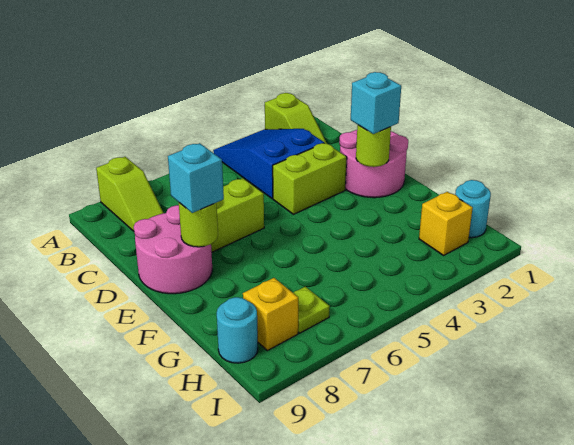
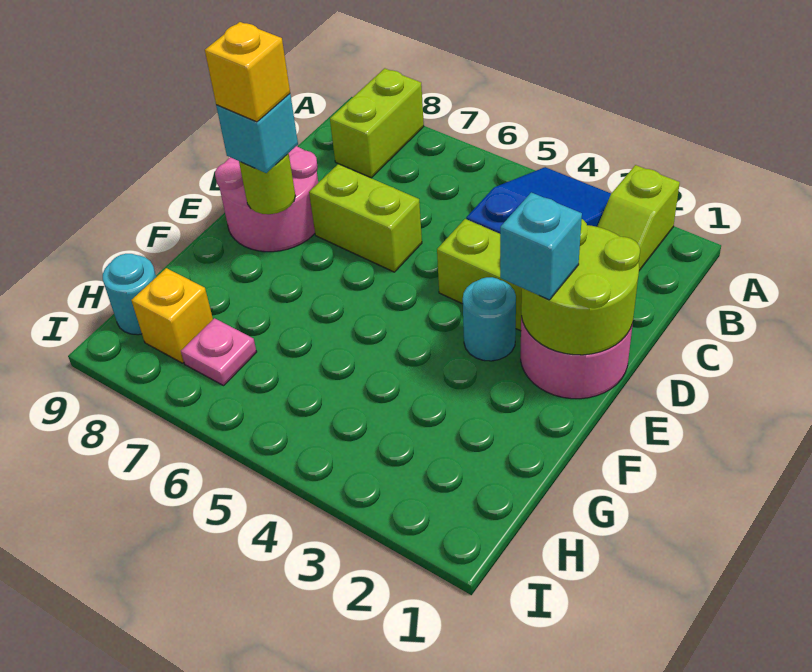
lime slope A8:B8 level 1 top A -> lime brick A8:B8 level 1
lime round brick E2 level 2 -> lime round brick D1:E2 level 2
cyan round brick H1 level 1 -> cyan round brick E3 level 1
yellow brick H2 level 1 -> yellow brick E8 level 4
lime plate H7 level 1 -> pink plate H7 level 1

